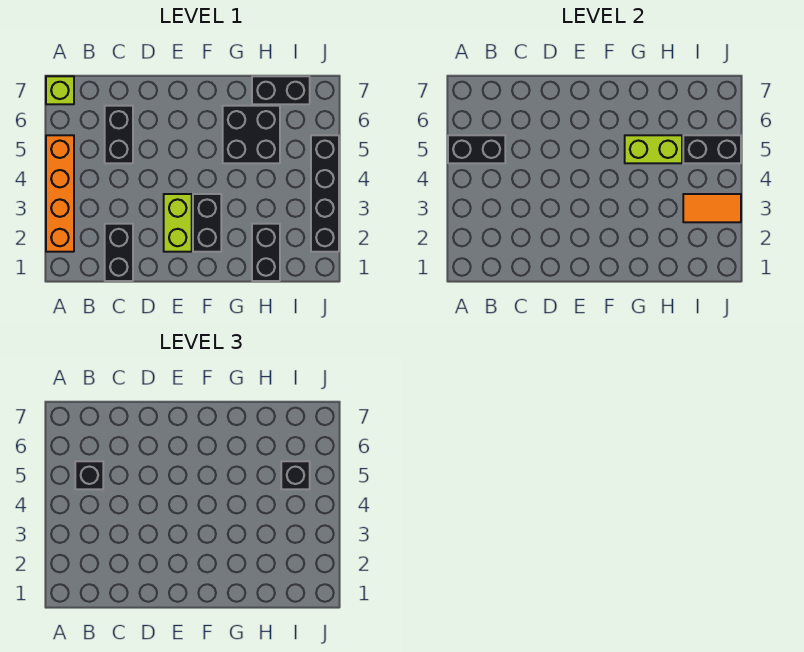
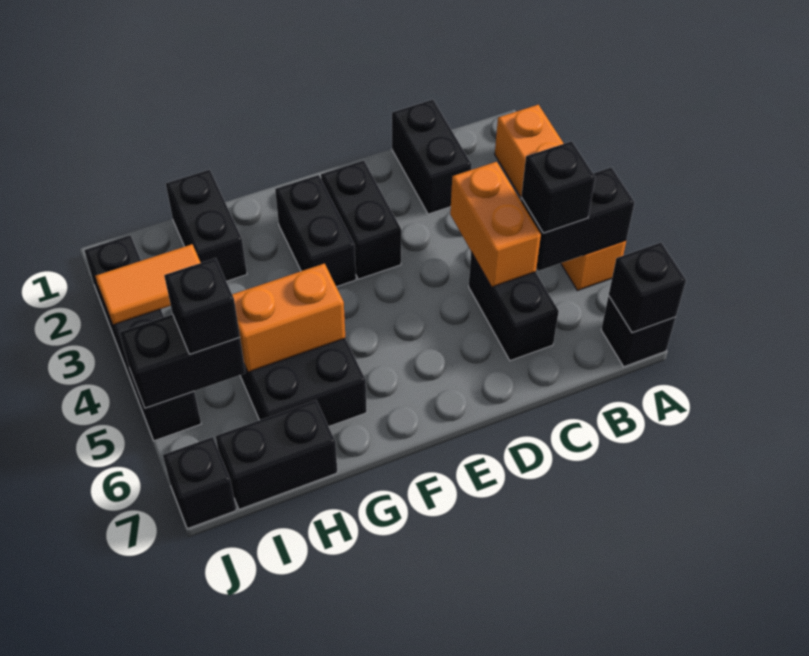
lime brick A7 level 1 -> black brick A7 level 1
none -> black brick A7 level 2
none -> orange brick C4:C5 level 2
lime brick E2:E3 level 1 -> black brick E2:E3 level 1
lime brick G5:H5 level 2 -> orange brick G5:H5 level 2
none -> black brick J7 level 1

